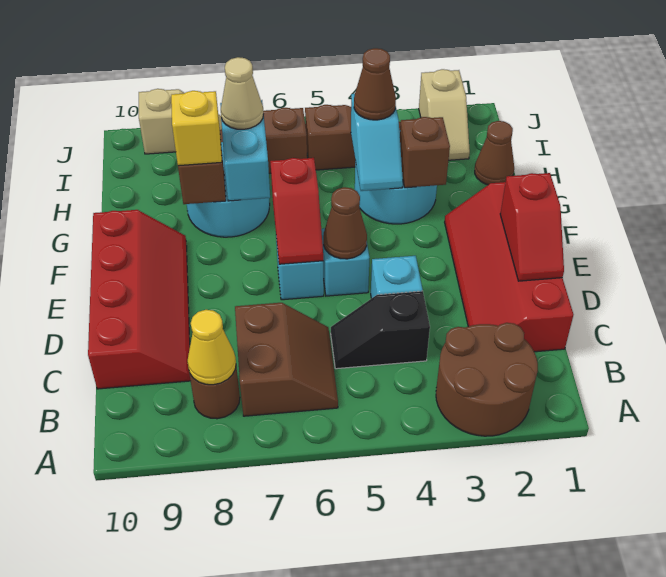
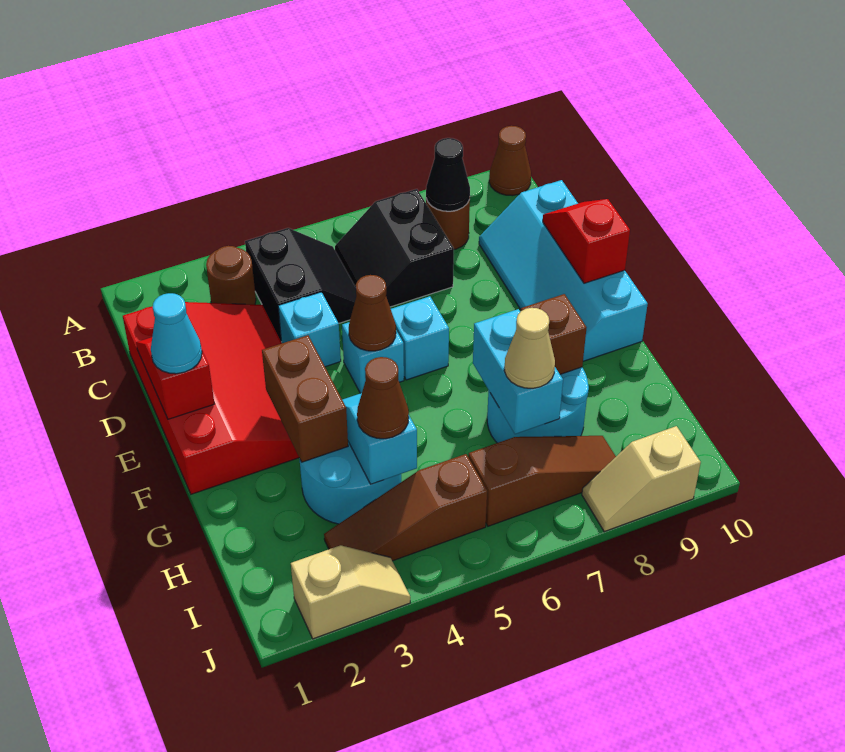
brown round brick A2:B3 level 1 -> brown round brick B3 level 1
brown slope B6:C7 level 1 top 7 -> black slope B6:C7 level 1 top 7
yellow cone B8 level 2 -> black cone B8 level 2
red slope C1:F2 level 1 top 1 -> red slope C1:F3 level 1 top 1
black slope C4:C5 level 1 top 4 -> black slope B4:C5 level 1 top 4
red slope C9:F10 level 1 top 10 -> cyan slope C9:F10 level 1 top 10
none -> cyan cone E1 level 3
red slope E6:F6 level 2 top F -> red slope D10:E10 level 2 top E
brown brick G3 level 2 -> brown brick F3:G3 level 2
yellow brick G8 level 3 -> none
brown cone H1 level 1 -> brown cone A10 level 1
tan slope I2:J2 level 1 top J -> tan slope J2:J3 level 1 top 2

